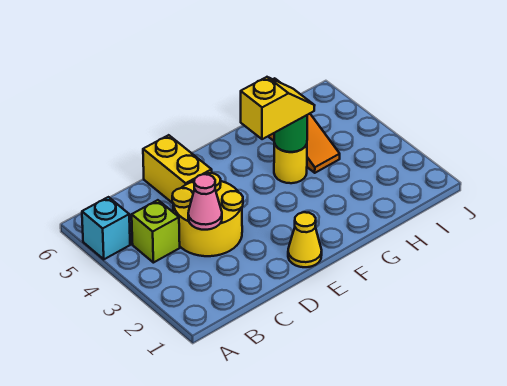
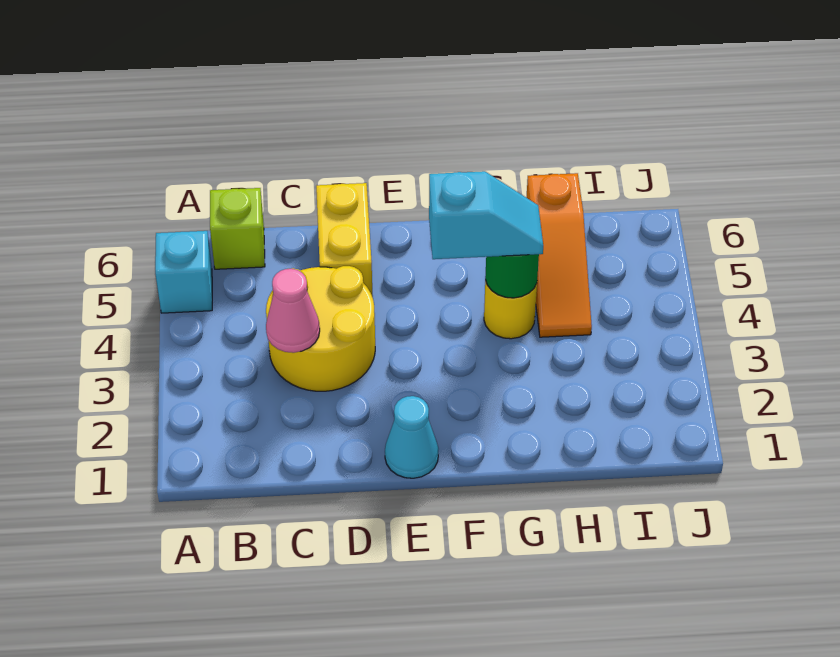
lime brick B4 level 1 -> lime brick B6 level 1
yellow cone E1 level 1 -> cyan cone E1 level 1
yellow slope F4:G4 level 3 top F -> cyan slope F4:G4 level 3 top F

